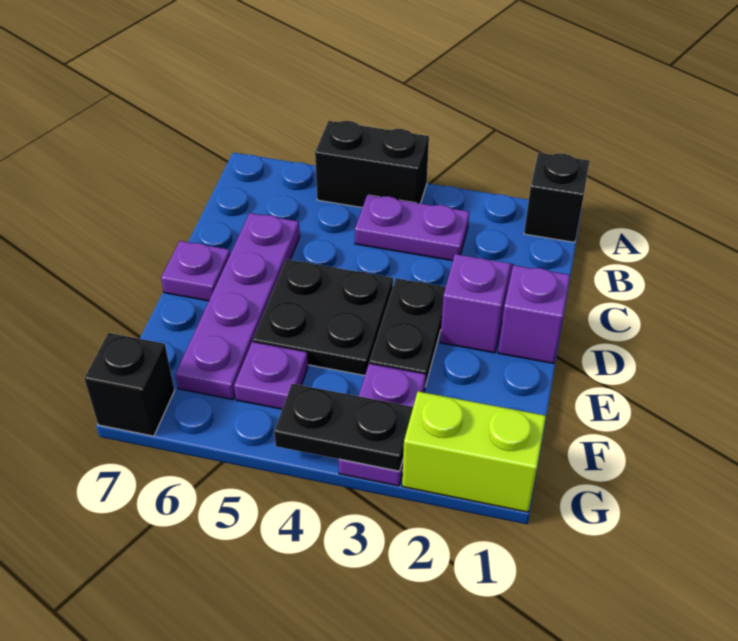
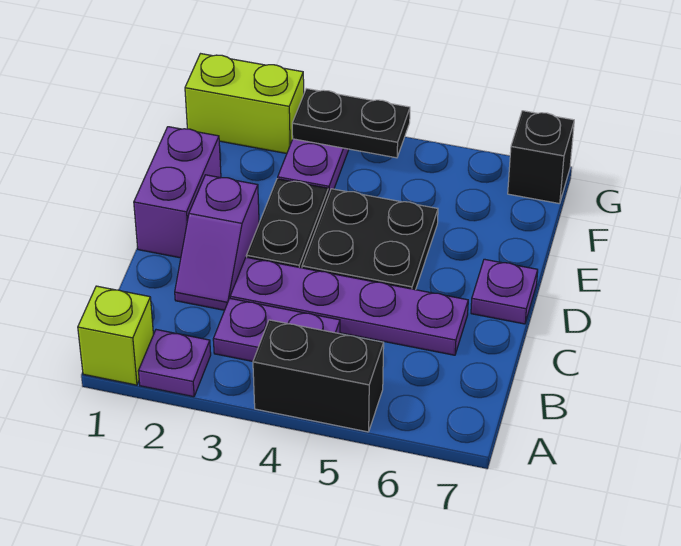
black brick A1 level 1 -> lime brick A1 level 1
purple plate C6:F6 level 1 -> purple plate C3:C6 level 1
purple brick D1 level 1 -> purple brick D1:E1 level 1
purple plate F5 level 1 -> purple plate A2 level 1

